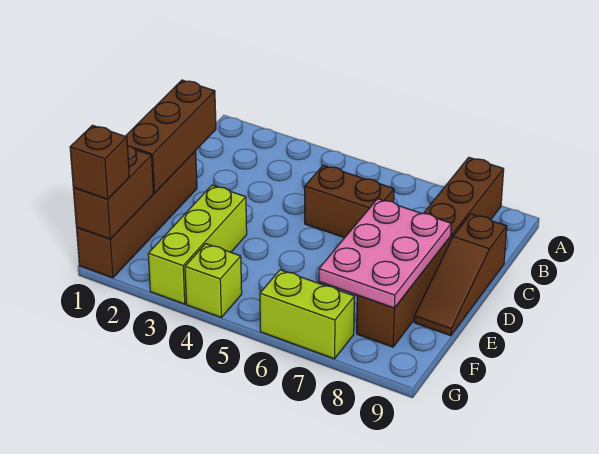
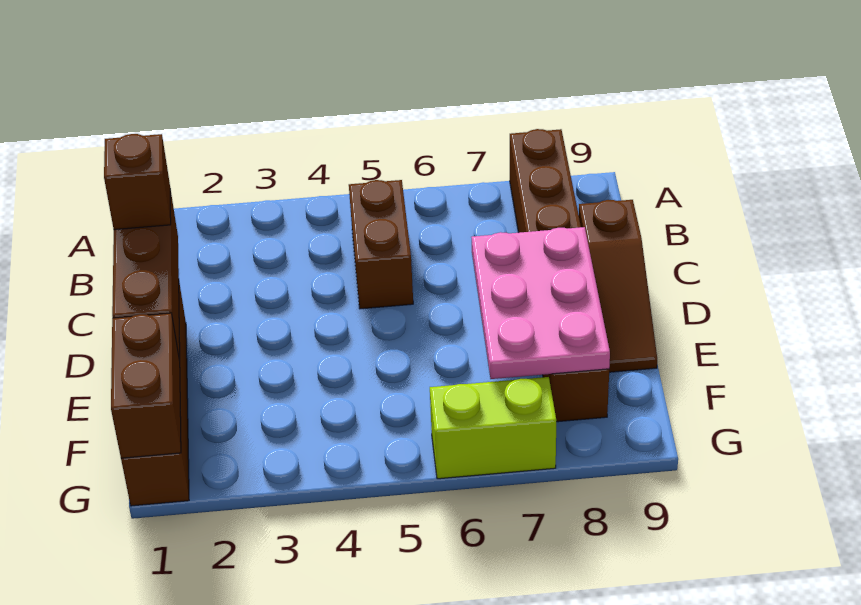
brown brick C5:C6 level 1 -> brown brick B5:C5 level 1
lime brick E3:G3 level 1 -> none
brown brick G1 level 3 -> brown brick C1 level 3
lime brick G4 level 1 -> none

